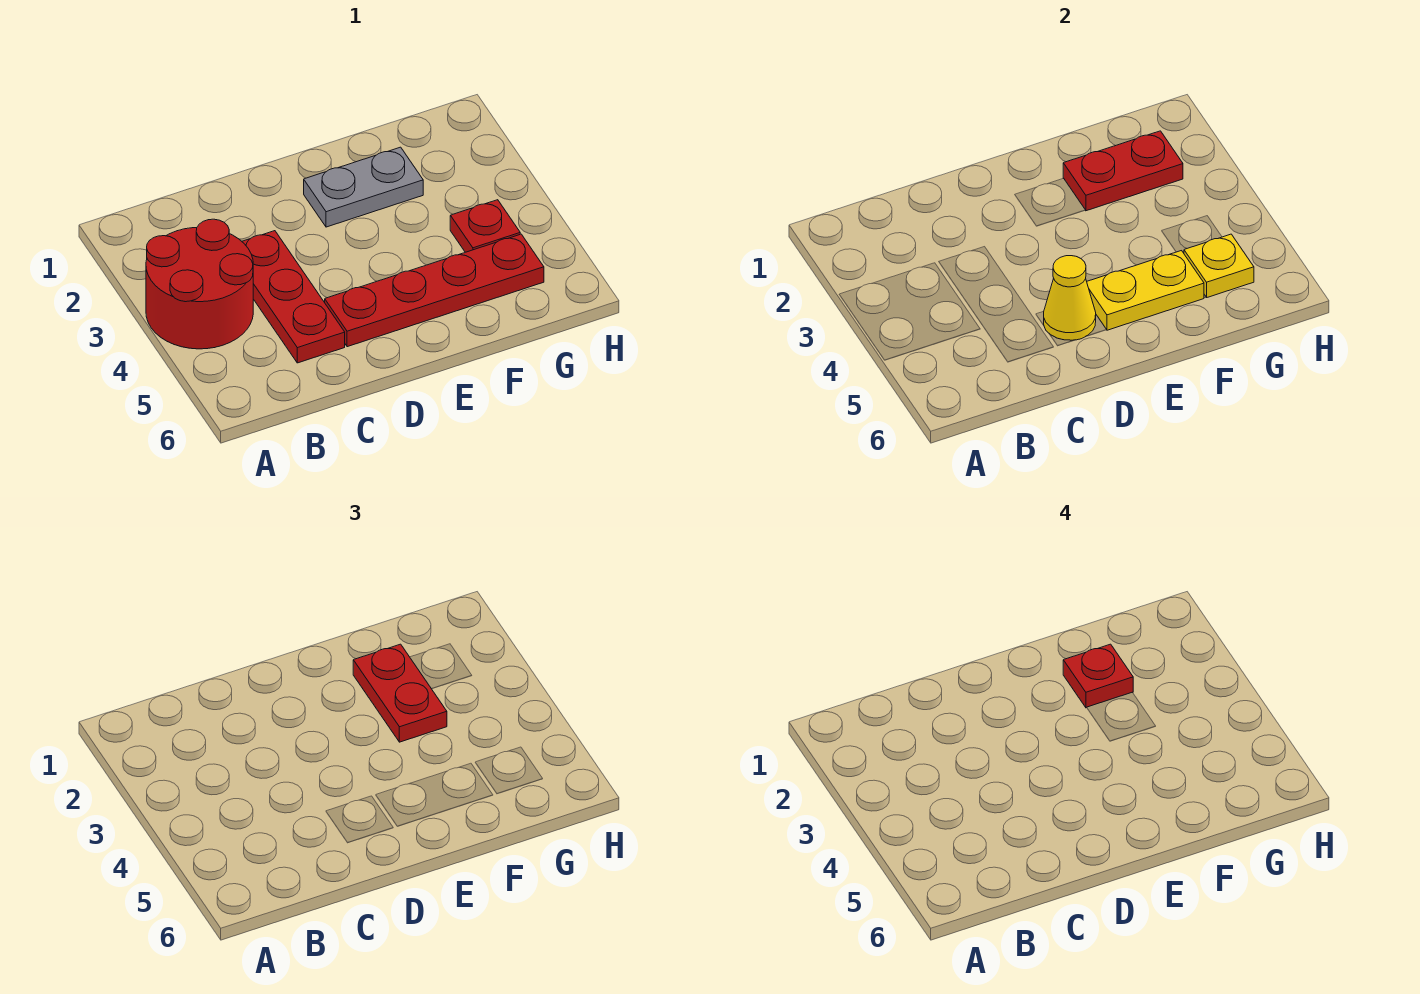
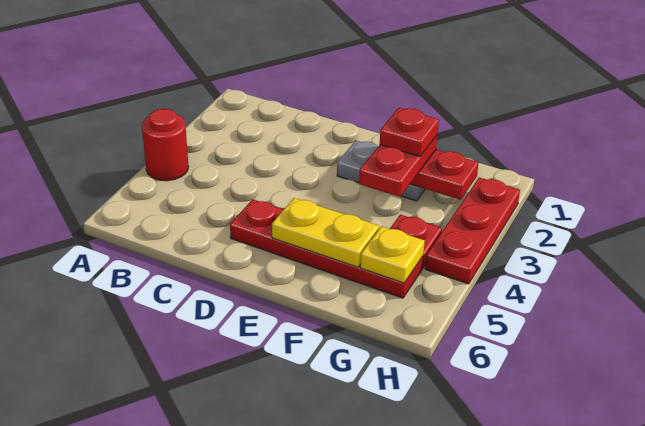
red round brick A3:B4 level 1 -> red round brick A4 level 1
red plate C3:C5 level 1 -> red plate H2:H4 level 1
yellow cone D5 level 2 -> none

